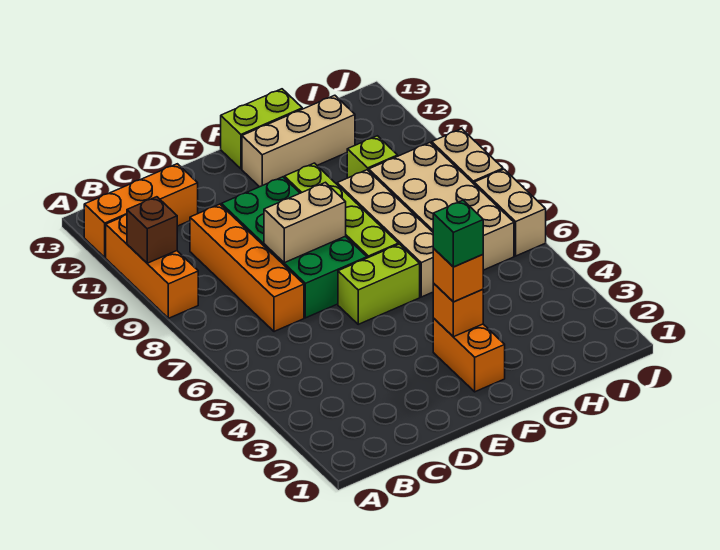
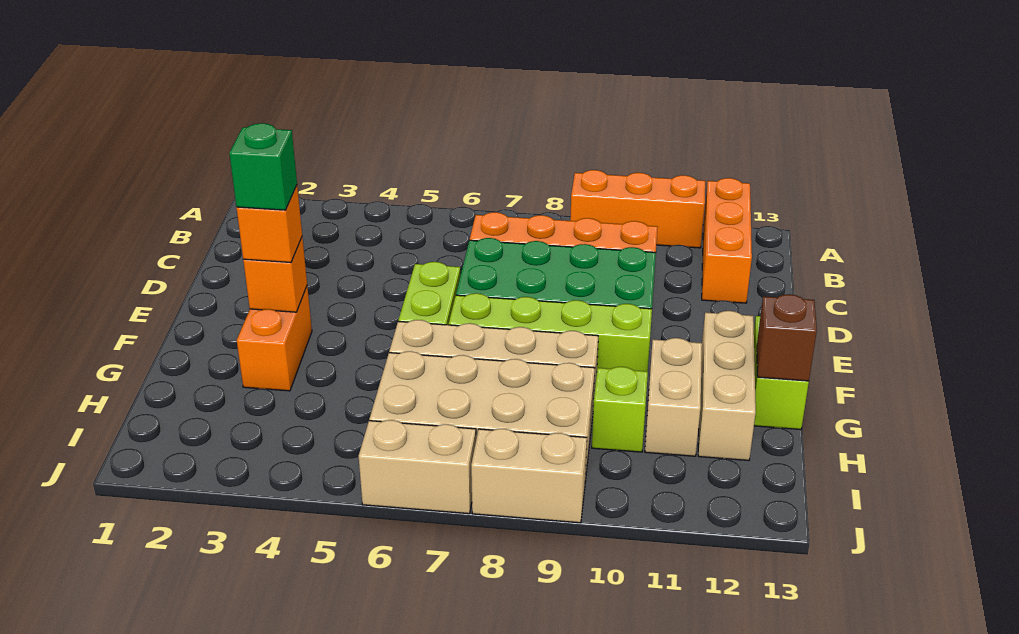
brown brick A10 level 2 -> brown brick G13 level 2
tan brick D8:E8 level 2 -> tan brick G11:H11 level 1
orange brick F2:F3 level 1 -> orange brick F3:G3 level 1

